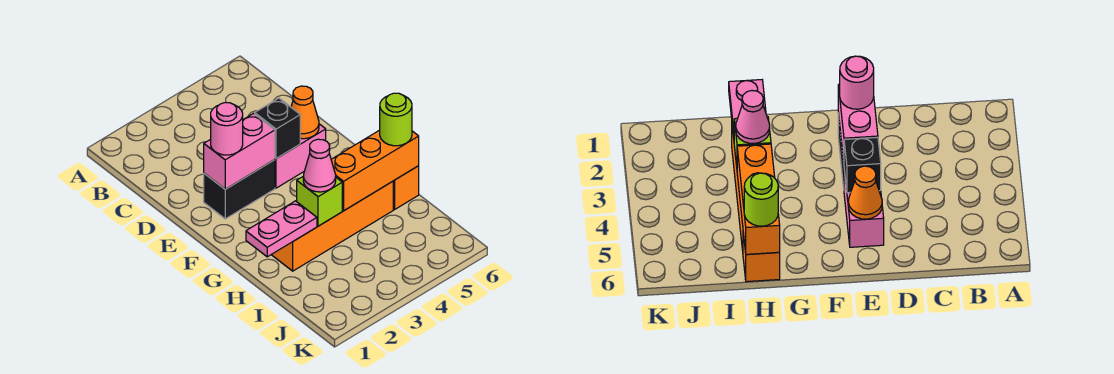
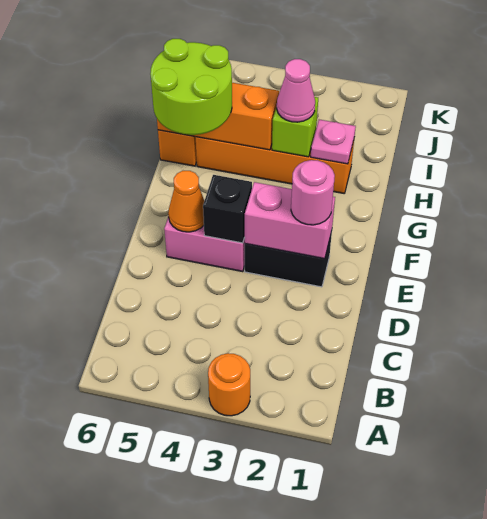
none -> orange round brick A3 level 1
pink plate H1:H2 level 2 -> pink plate H2 level 2
lime round brick H6 level 3 -> lime round brick G5:H6 level 3

